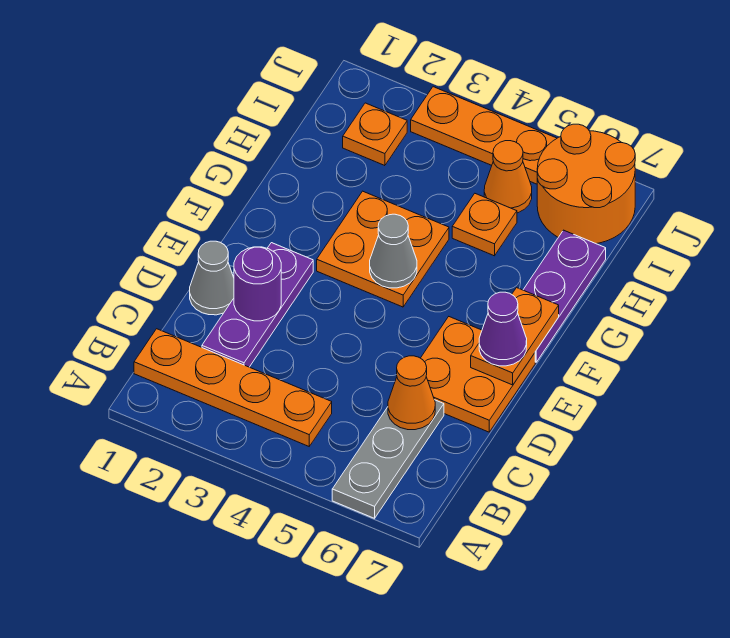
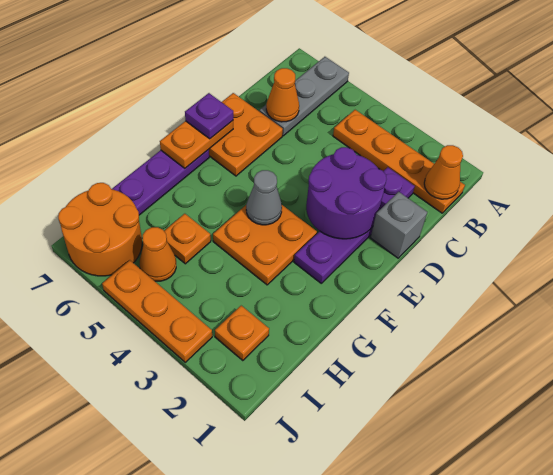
none -> orange cone B1 level 2
purple plate C2:E2 level 1 -> purple plate C2:F2 level 1
grey cone D1 level 1 -> grey brick D1 level 1
purple round brick D2 level 2 -> purple round brick D2:E3 level 2
purple cone E7 level 3 -> purple plate E7 level 3

